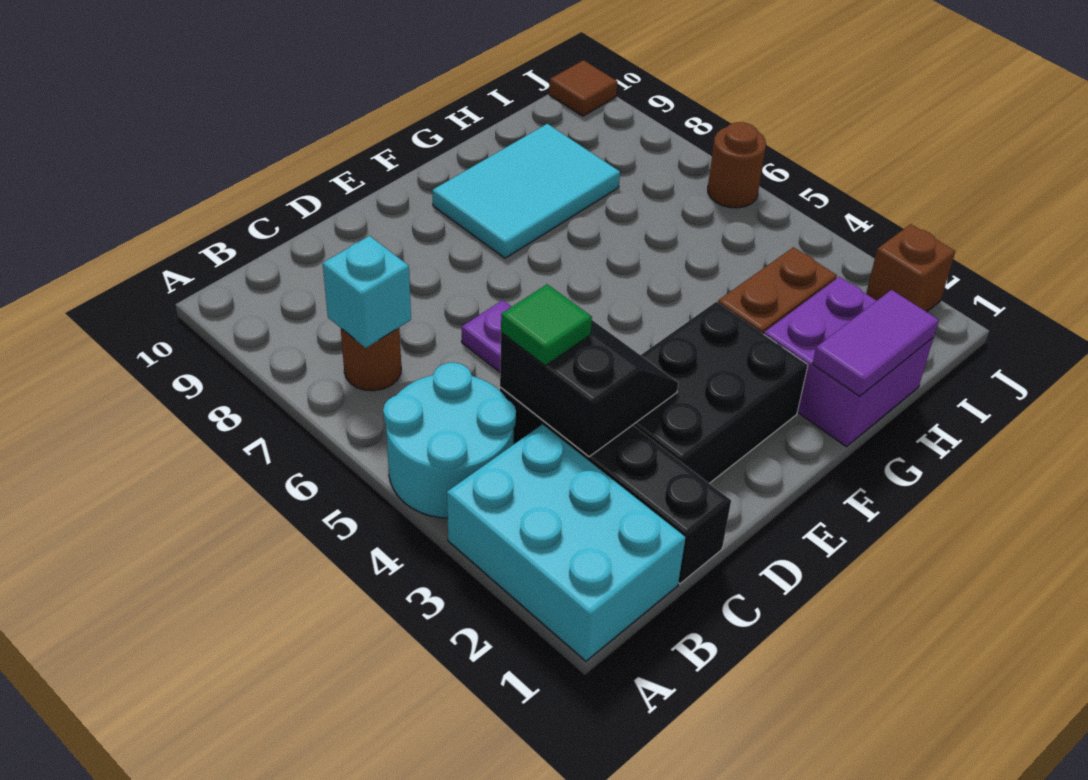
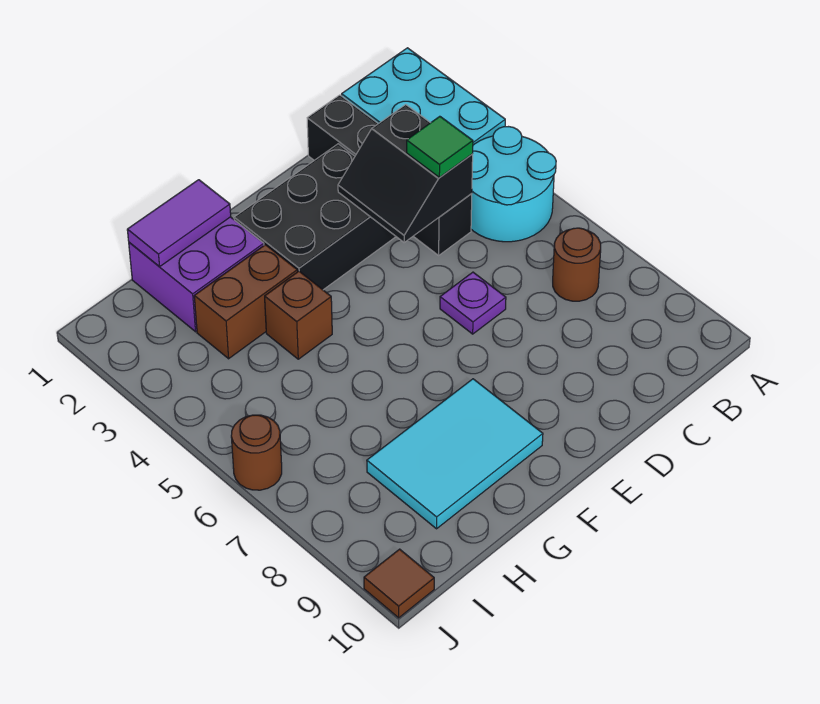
cyan brick B7 level 2 -> none
brown brick J2 level 1 -> brown brick G4 level 1

